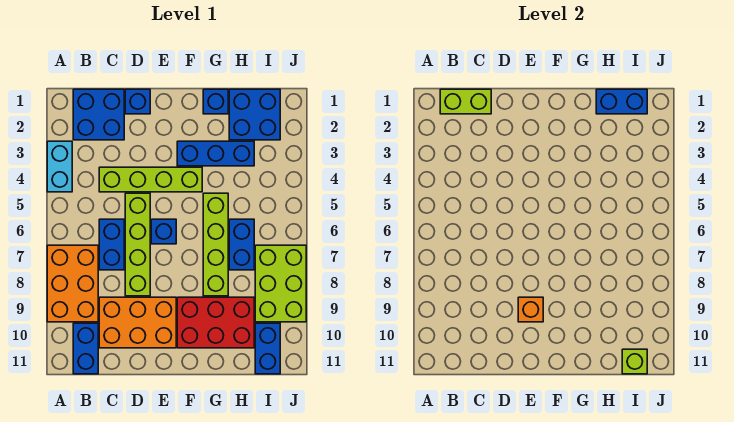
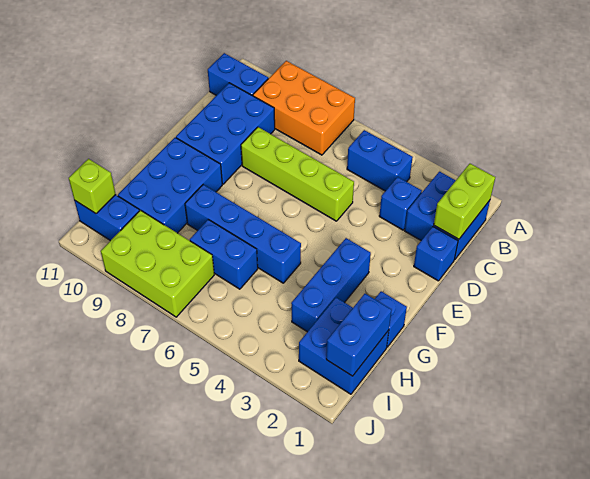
cyan brick A3:A4 level 1 -> none
lime brick C4:F4 level 1 -> none
blue brick C6:C7 level 1 -> blue brick B4:B5 level 1
orange brick C9:E10 level 1 -> blue brick C9:E10 level 1
blue brick E6 level 1 -> blue brick C3 level 1
orange brick E9 level 2 -> none
red brick F9:H10 level 1 -> blue brick F9:H10 level 1
lime brick G5:G8 level 1 -> blue brick G5:G8 level 1

